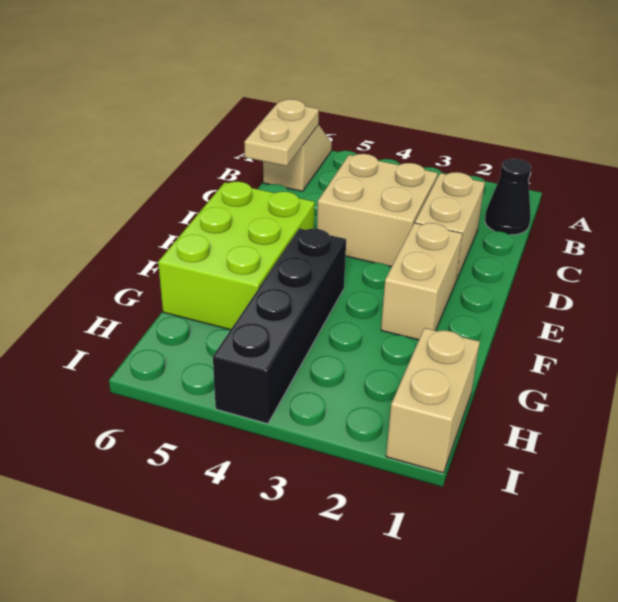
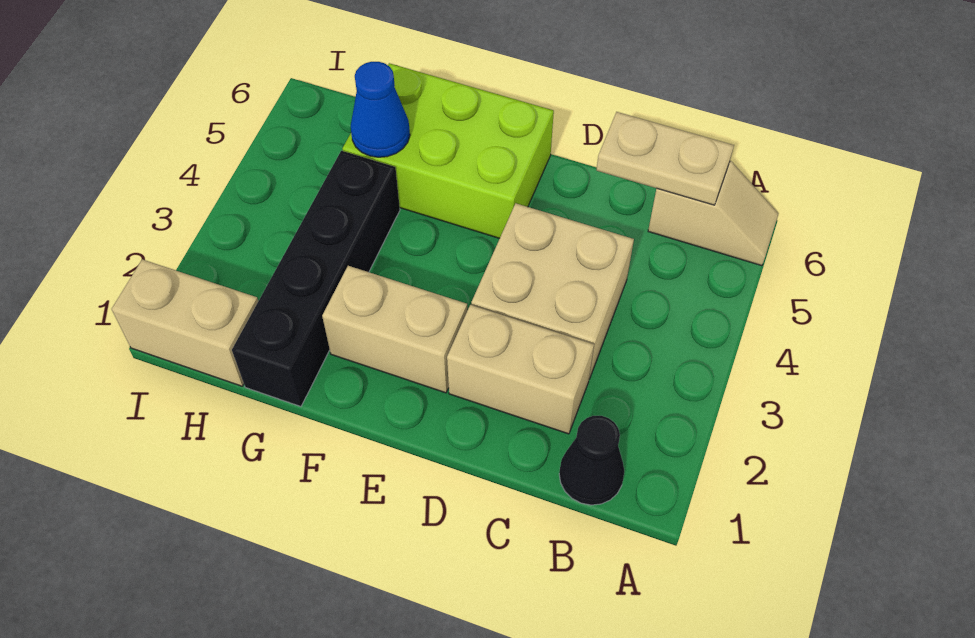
black brick F4:I4 level 1 -> black brick G1:G4 level 1
none -> blue cone G5 level 2

